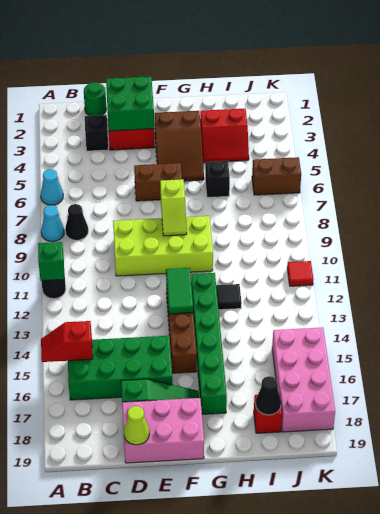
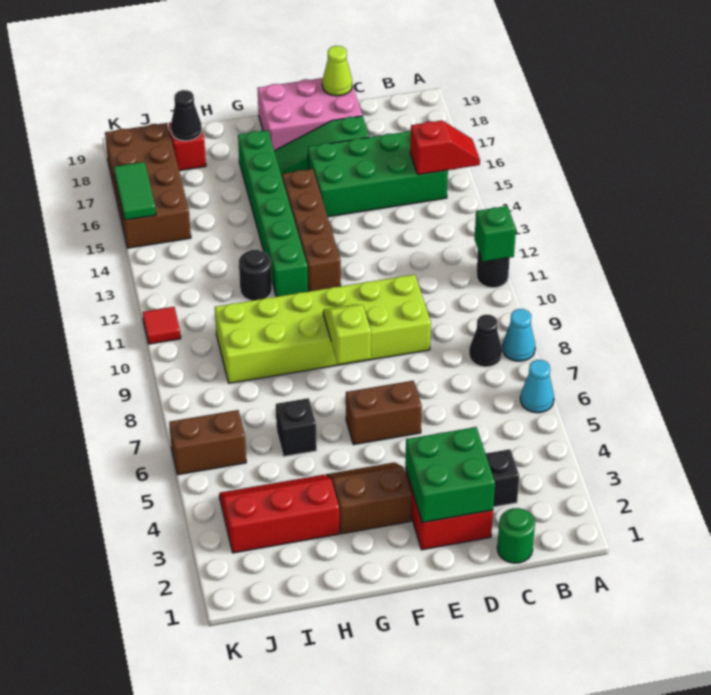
lime brick D9:G10 level 1 -> lime brick D9:I10 level 1
brown slope F3:G5 level 1 top 3 -> brown slope F3:G4 level 1 top 3
green tile F12:F13 level 2 -> green tile K15:K16 level 2
red slope H3:I4 level 1 top 3 -> red slope H3:J4 level 1 top 3
black tile H12 level 1 -> black round brick H12 level 1
pink brick J15:K18 level 1 -> brown brick J15:K18 level 1

